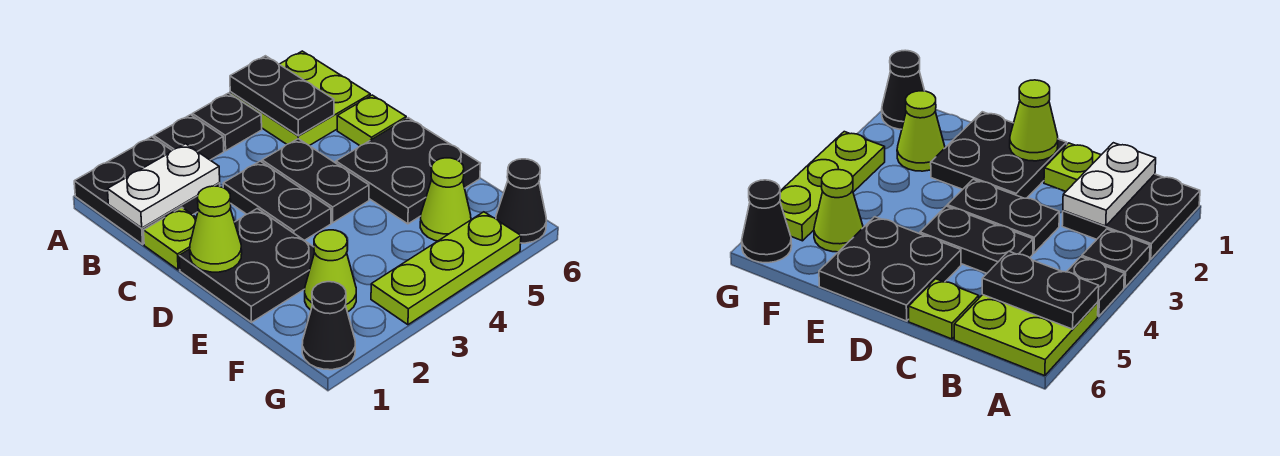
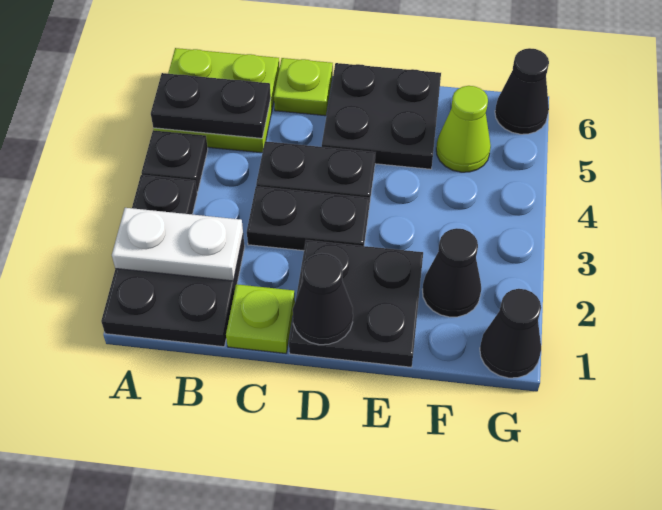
white plate B1:B2 level 2 -> white plate A2:B2 level 2
lime cone D1 level 2 -> black cone D1 level 2
lime cone F2 level 1 -> black cone F2 level 1
lime plate G3:G5 level 1 -> none

